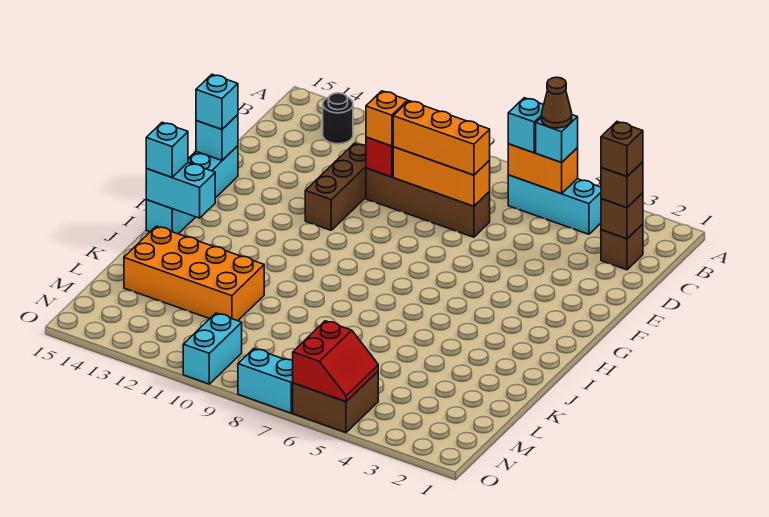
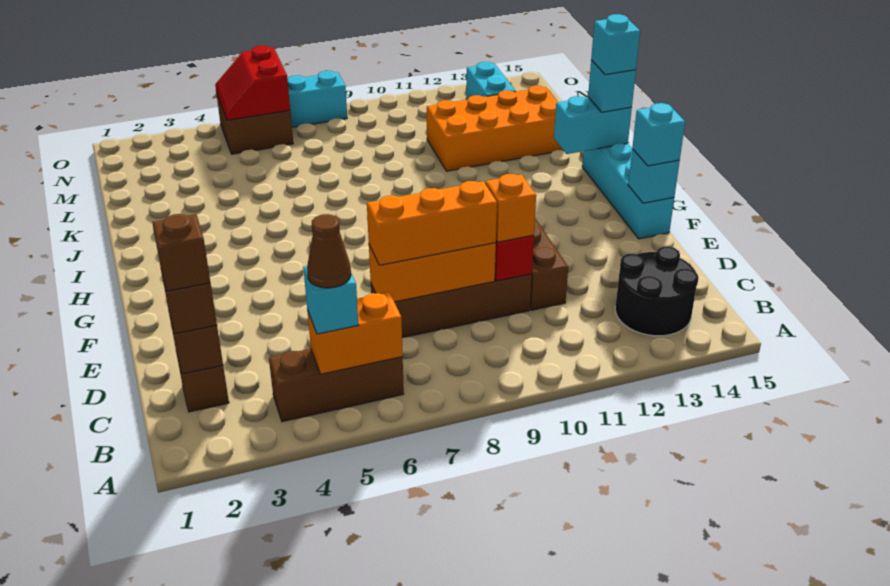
cyan brick B4:B6 level 1 -> brown brick B4:B6 level 1
cyan brick B6 level 3 -> cyan brick I15 level 4
black round brick B13 level 1 -> black round brick B13:C14 level 1
cyan brick N10:O10 level 1 -> cyan brick M13:N13 level 1

